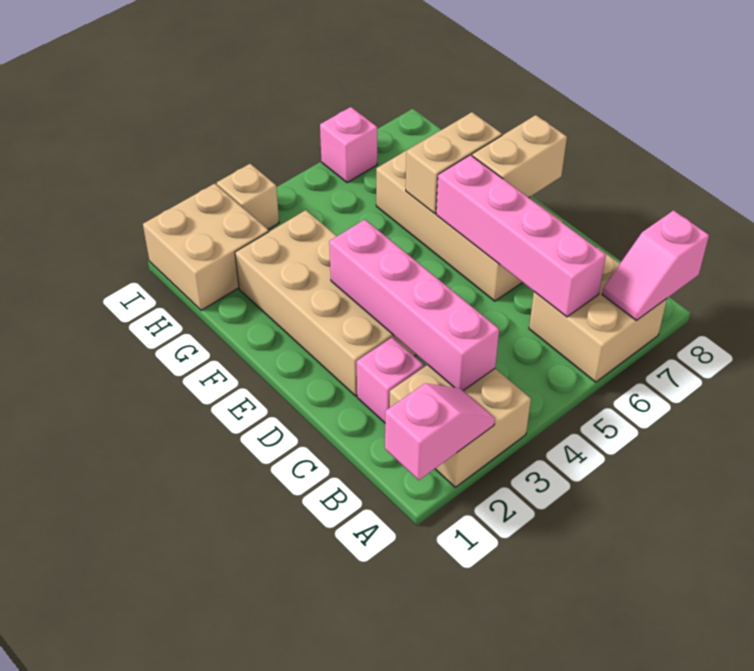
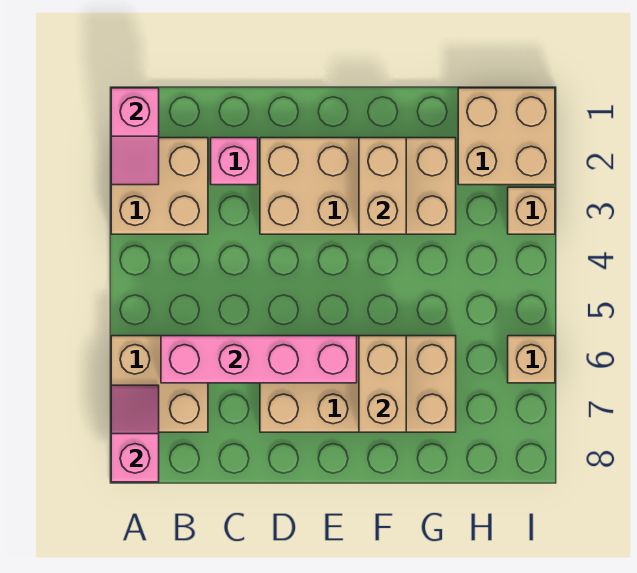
pink brick B3:E3 level 2 -> none
tan brick E7:E8 level 2 -> tan brick F2:F3 level 2
pink brick I6 level 1 -> tan brick I6 level 1

